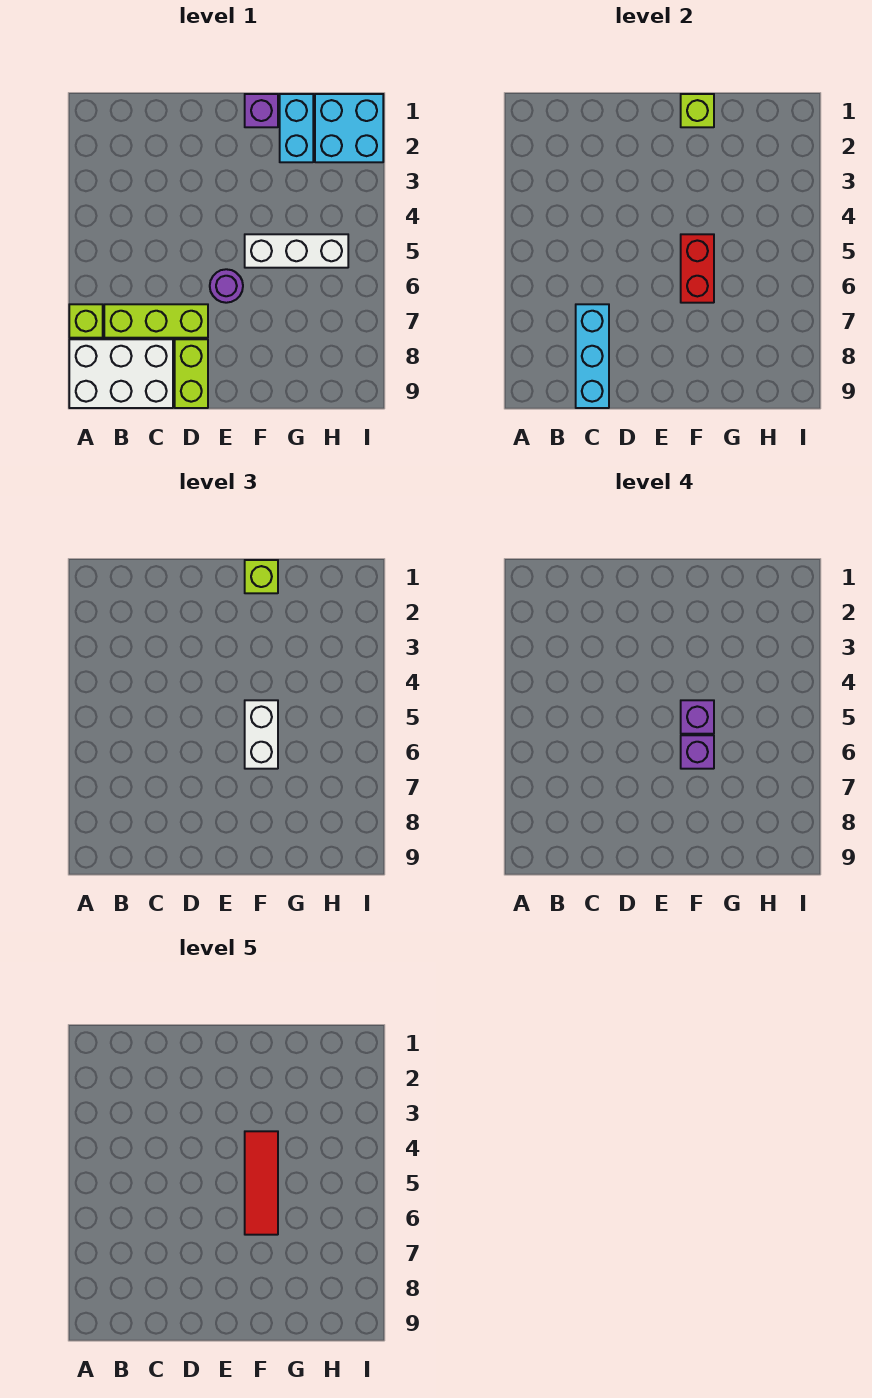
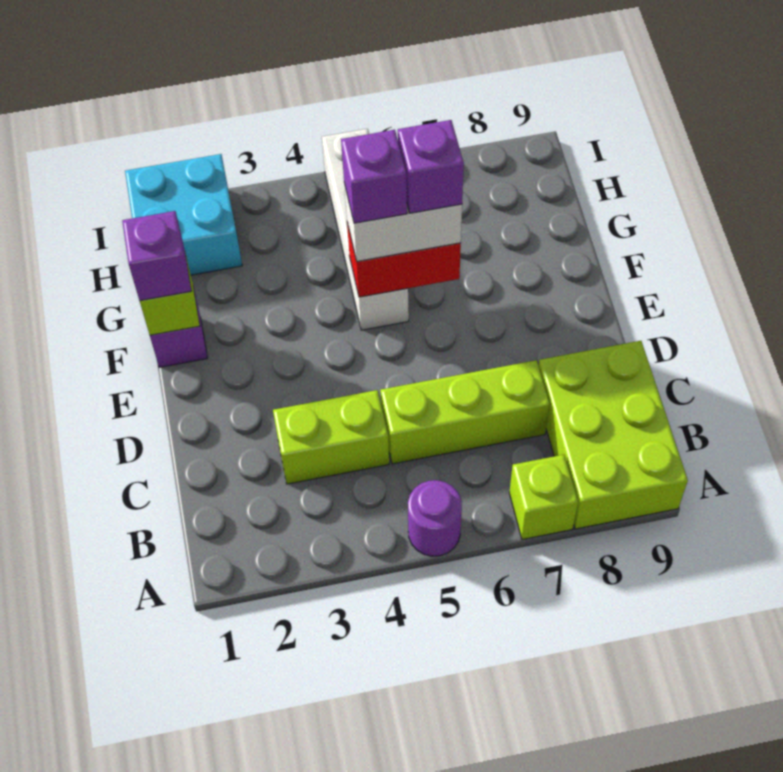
white brick A8:C9 level 1 -> lime brick A8:C9 level 1
lime brick B7:D7 level 1 -> lime brick C5:C7 level 1
cyan brick C7:C9 level 2 -> none
lime brick D8:D9 level 1 -> lime brick C3:C4 level 1
purple round brick E6 level 1 -> purple round brick A5 level 1
lime brick F1 level 3 -> purple brick F1 level 3
red tile F4:F6 level 5 -> none
white brick F5:H5 level 1 -> white brick F5:I5 level 1
cyan brick G1:G2 level 1 -> none

